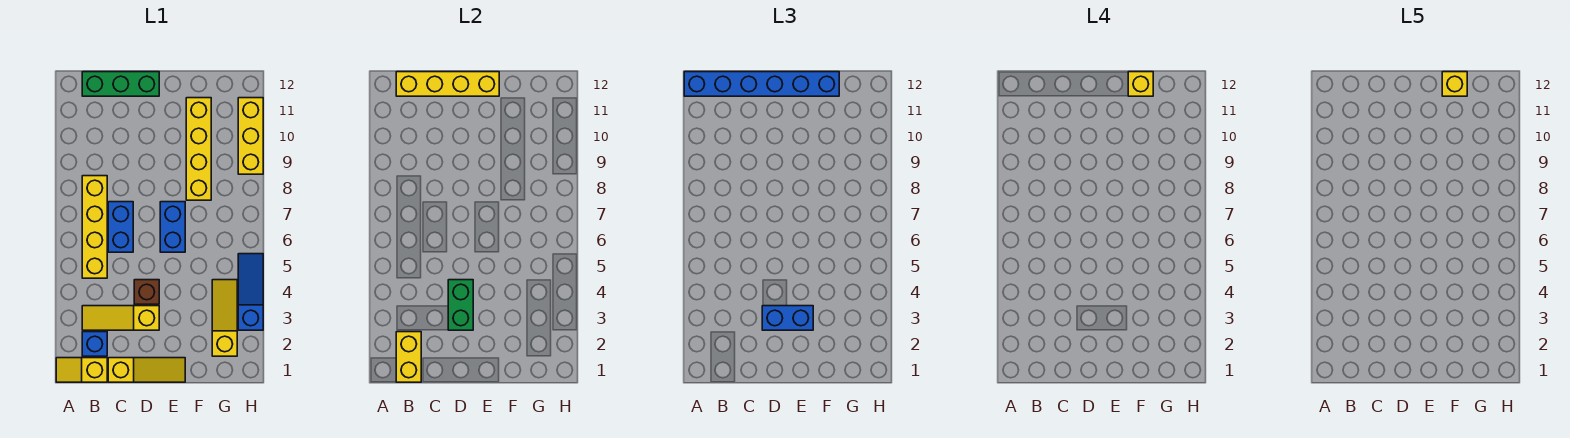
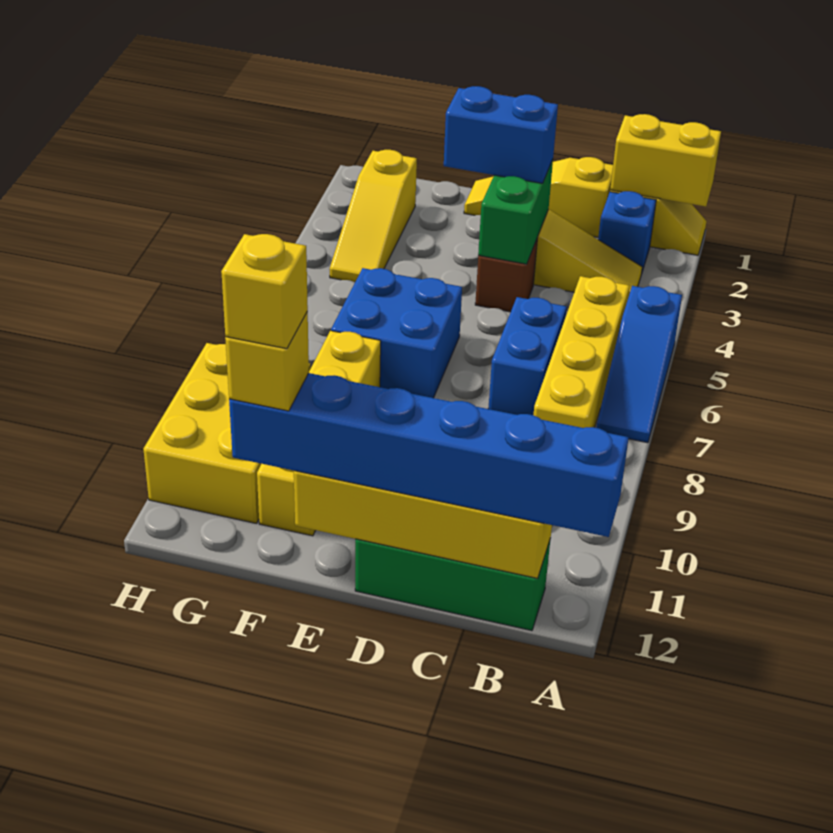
yellow brick B1:B2 level 2 -> yellow brick A1:B1 level 2
blue brick E6:E7 level 1 -> blue brick E6:F7 level 1
blue slope H3:H5 level 1 top 3 -> blue slope A5:A7 level 1 top 5
yellow brick H9:H11 level 1 -> yellow brick G9:H11 level 1

